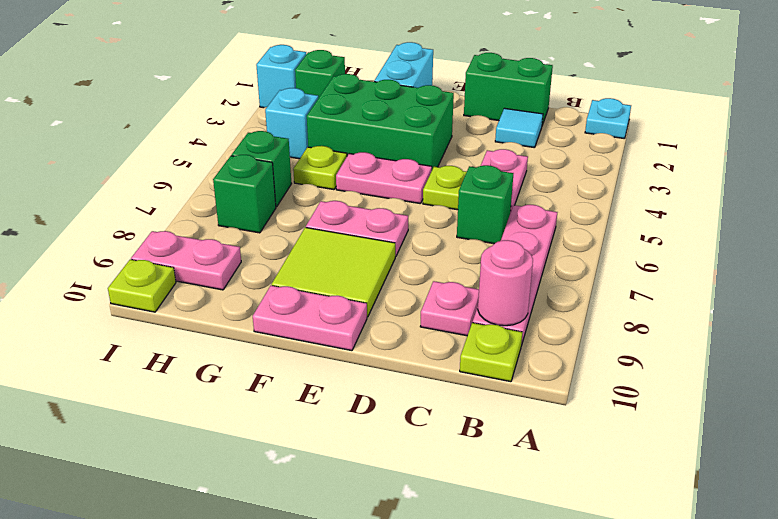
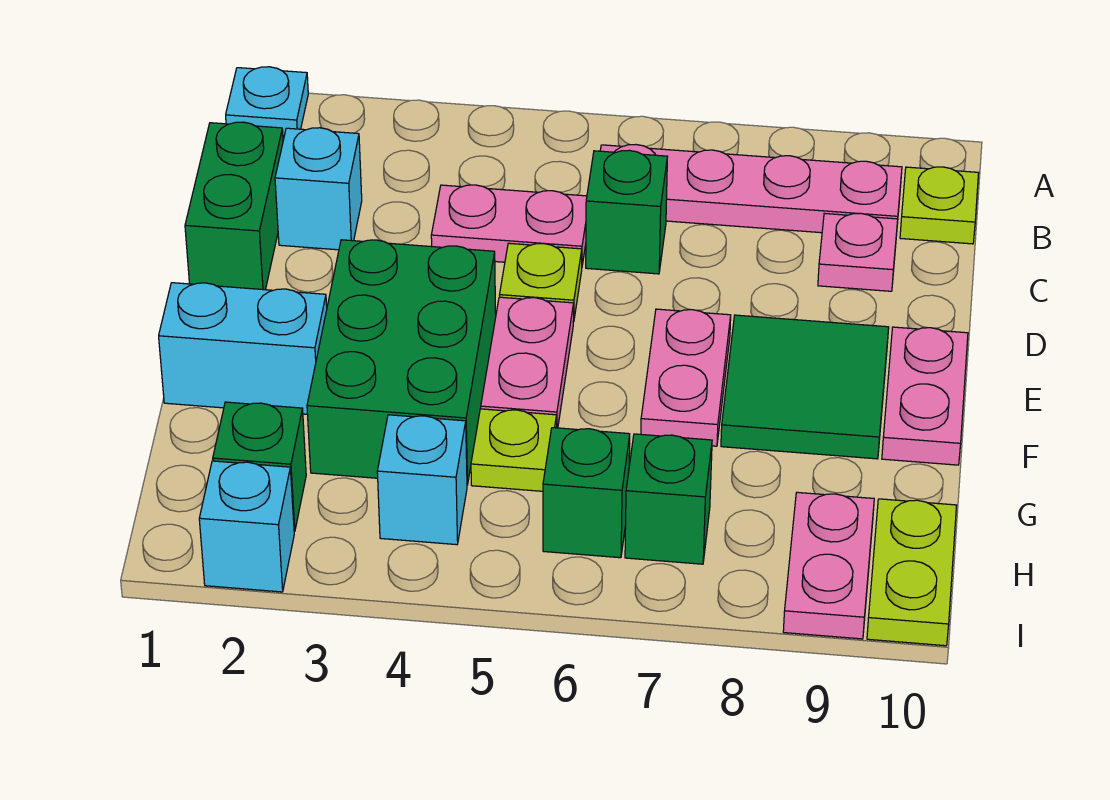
pink round brick B9 level 2 -> none
cyan tile C2 level 1 -> cyan brick C2 level 1
lime tile E8:F9 level 1 -> green tile E8:F9 level 1
lime plate I10 level 1 -> lime plate H10:I10 level 1

